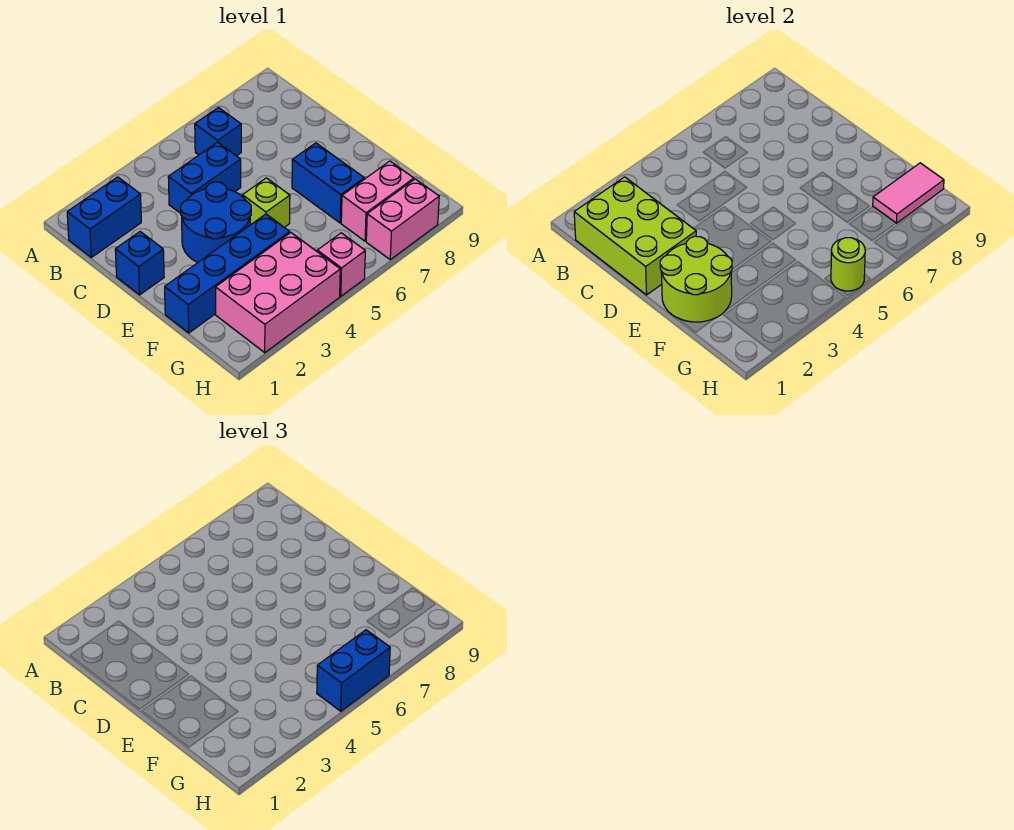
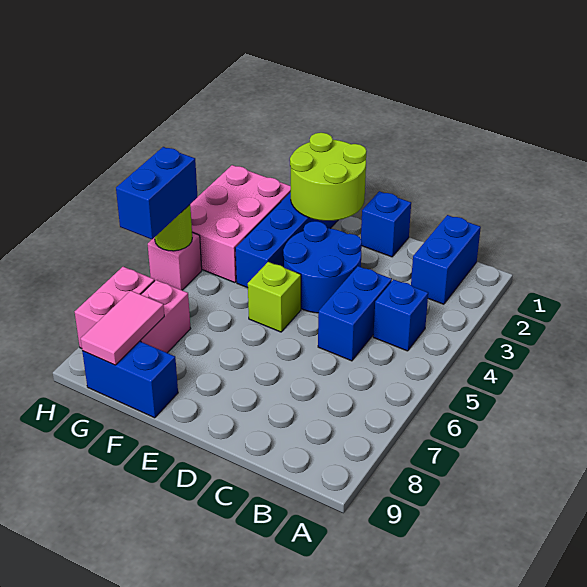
lime brick B1:D2 level 2 -> none
blue brick B6 level 1 -> blue brick B4 level 1
blue brick E7:F7 level 1 -> blue brick F9:G9 level 1

